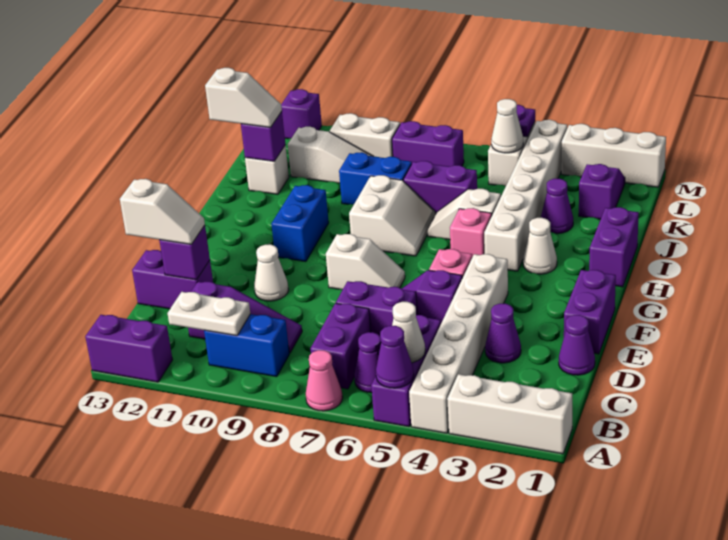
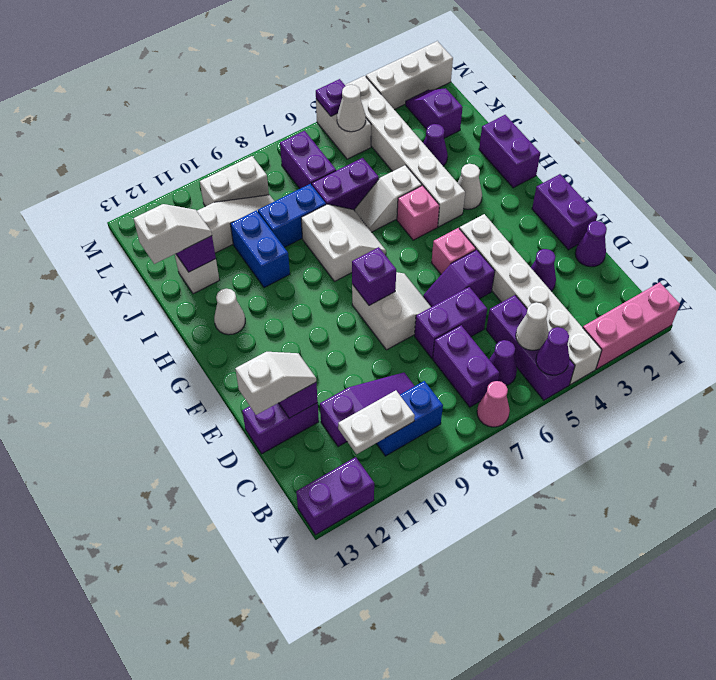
white brick A1:A3 level 1 -> pink brick A1:A3 level 1
white cone E10 level 1 -> white cone H12 level 1
white slope F7:F8 level 1 top 8 -> white slope E7:F8 level 1 top 8
blue brick G10:H10 level 1 -> blue brick I10:J10 level 1
purple brick L7:L8 level 1 -> purple brick K7:L7 level 1
purple brick M12 level 1 -> purple brick F8 level 2

